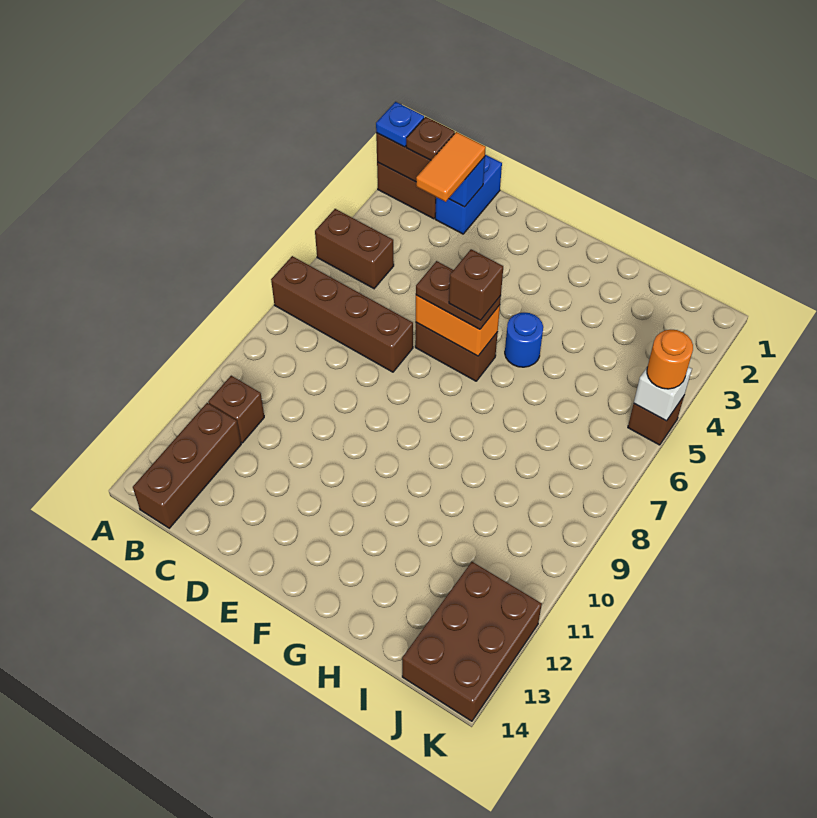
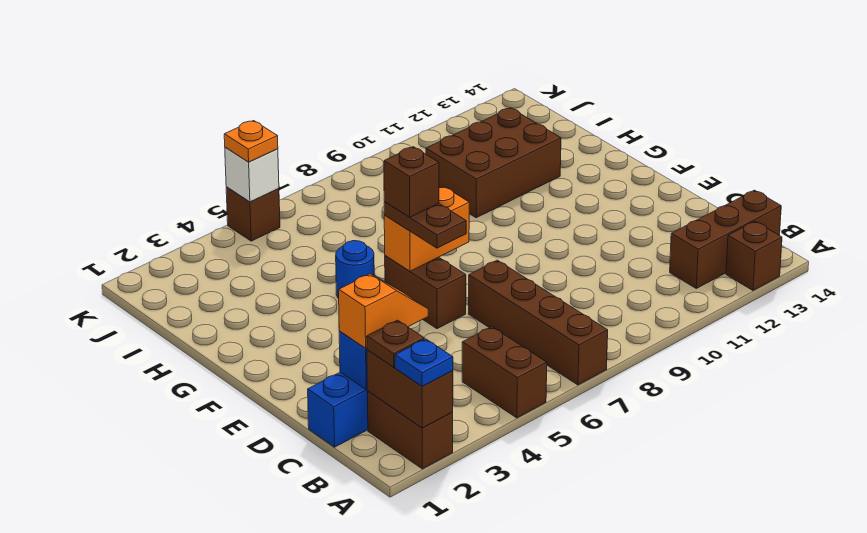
brown brick B11 level 1 -> brown brick A13 level 1
orange tile C2:C3 level 3 -> orange slope C2:C3 level 3 top 2
orange brick E6:F6 level 2 -> orange brick F6:F7 level 2
brown brick J12:K14 level 1 -> brown brick H10:I12 level 1
orange round brick K5 level 3 -> orange plate K5 level 3

